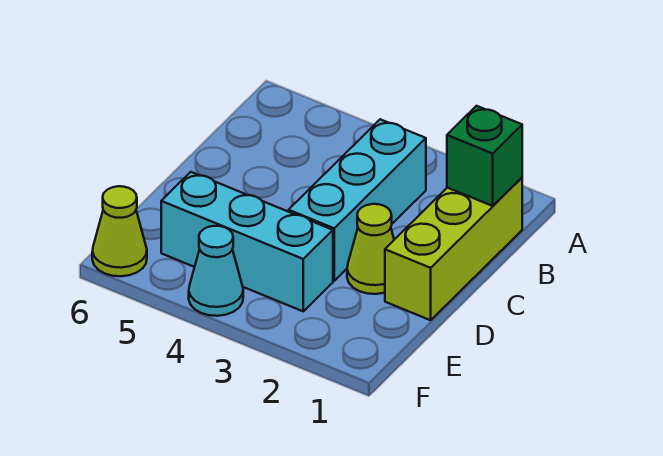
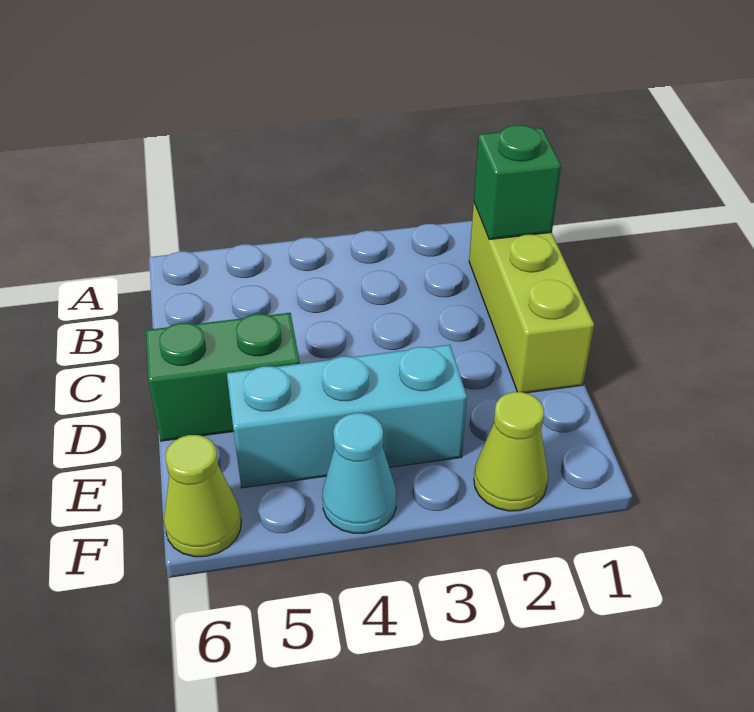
cyan brick B3:D3 level 1 -> none
lime cone D2 level 1 -> lime cone F2 level 1
none -> green brick D5:D6 level 1

